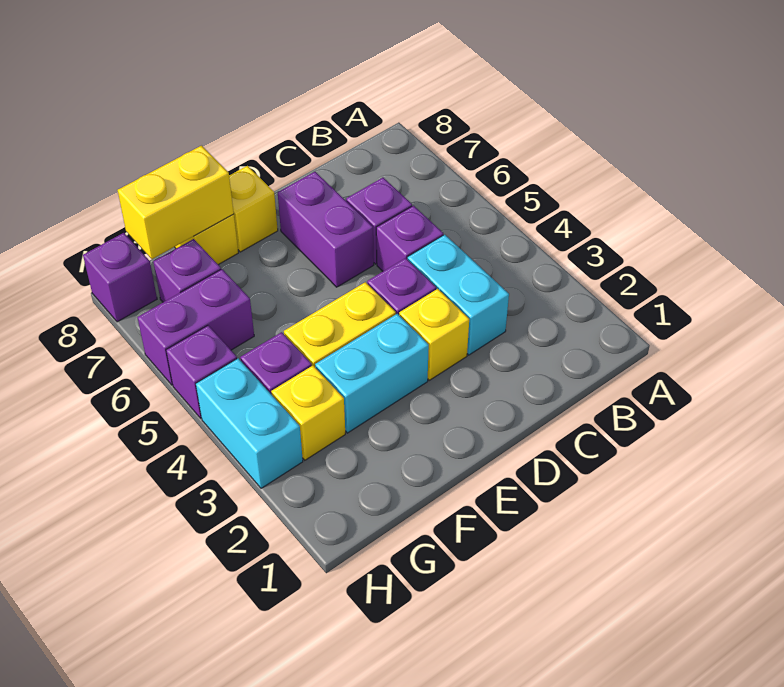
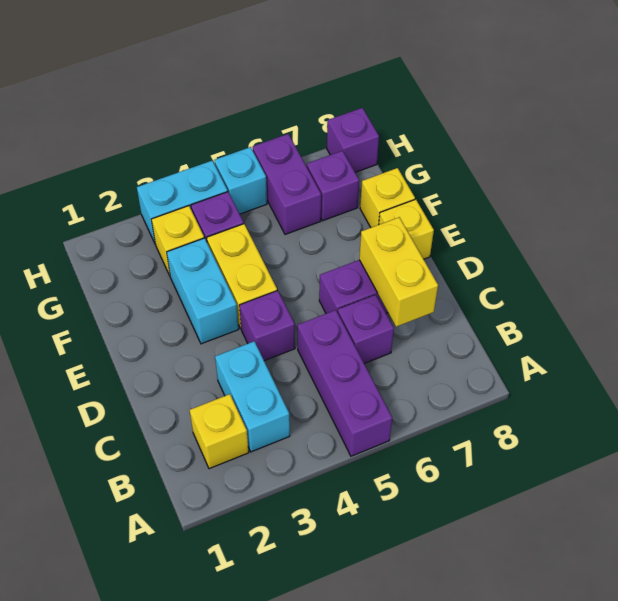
cyan brick C3:C4 level 1 -> cyan brick B3:C3 level 1
purple brick C5 level 1 -> purple brick A5:C5 level 1
yellow brick D3 level 1 -> yellow brick B2 level 1
yellow brick F8:G8 level 2 -> yellow brick C7:D7 level 2
purple brick H5 level 1 -> cyan brick H5 level 1

